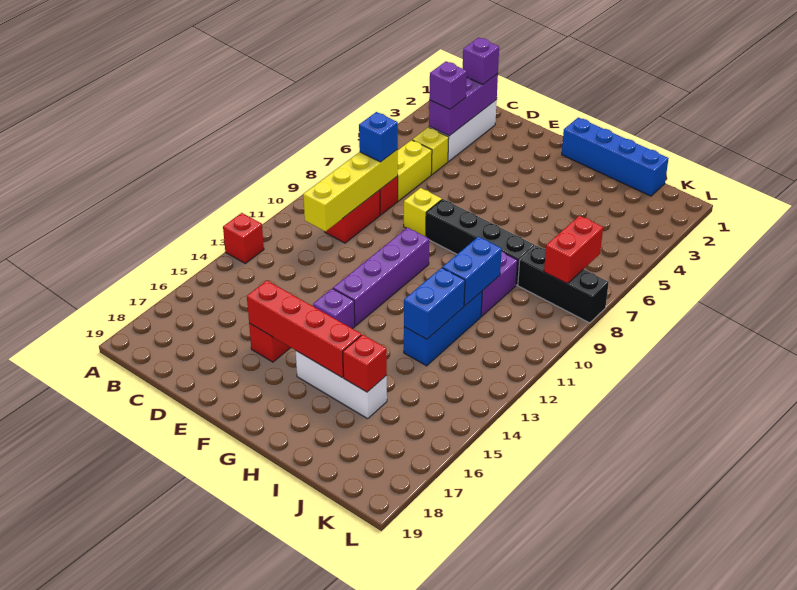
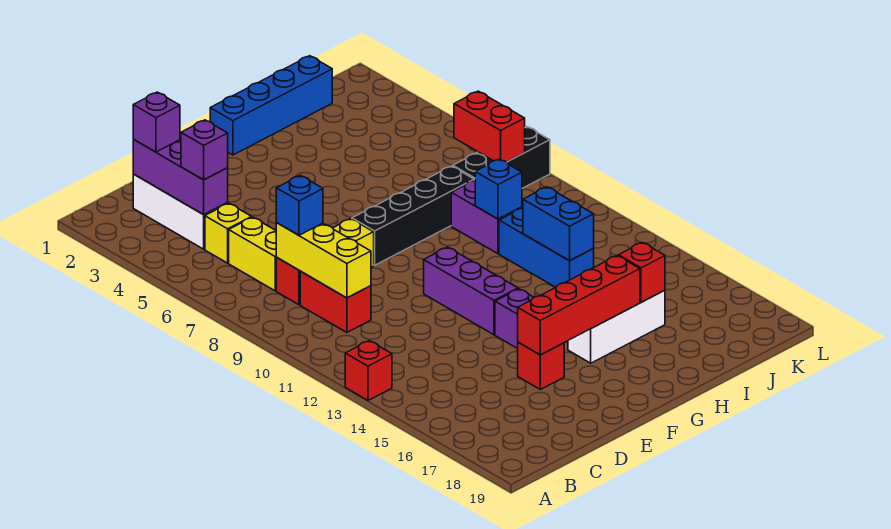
yellow brick C8:C11 level 2 -> yellow brick C8:C10 level 2
purple brick F10:F13 level 1 -> purple brick F11:F13 level 1
blue brick I10:I11 level 2 -> blue brick I10 level 2

